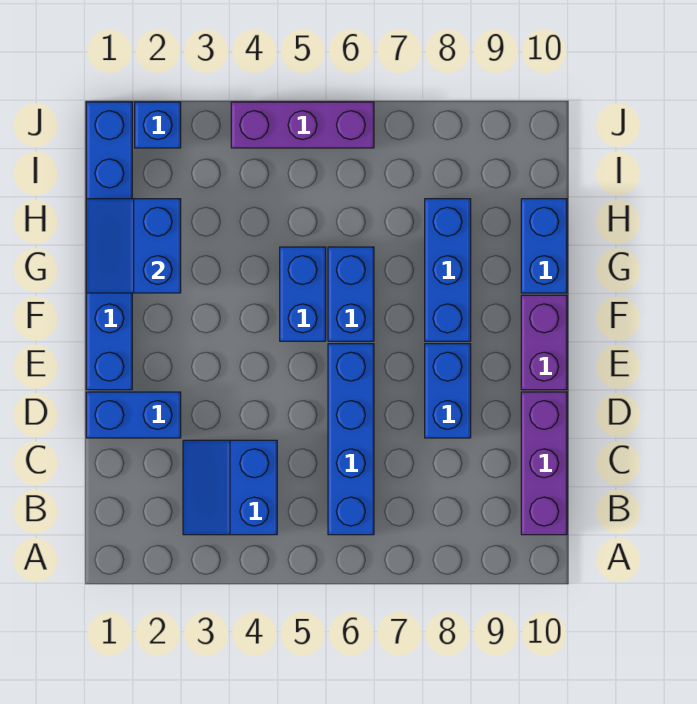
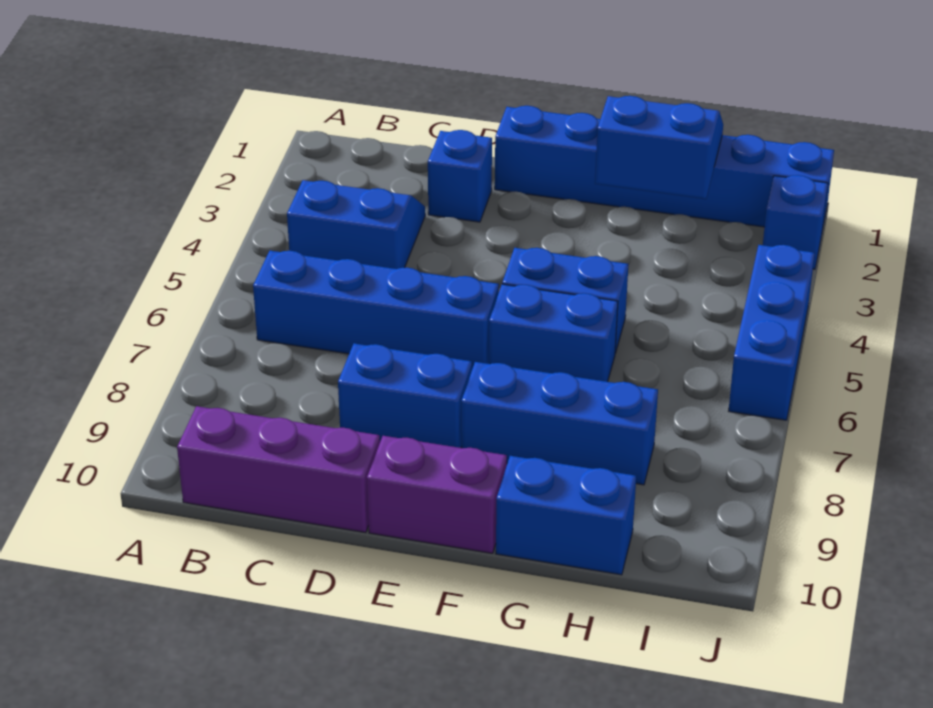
blue brick D1:D2 level 1 -> blue brick D2 level 1
purple brick J4:J6 level 1 -> blue brick J4:J6 level 1

